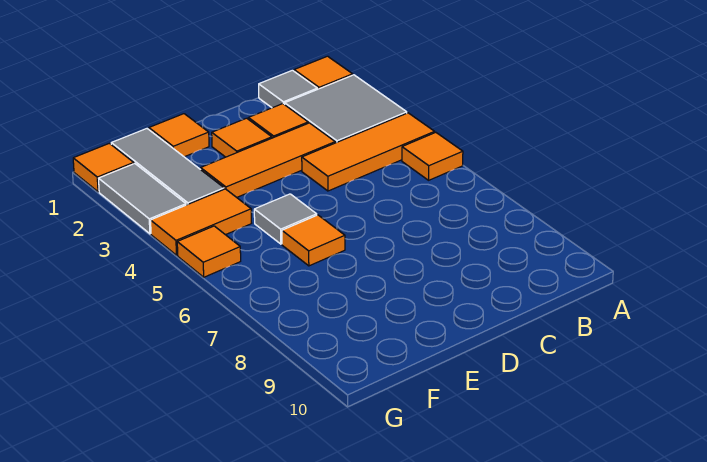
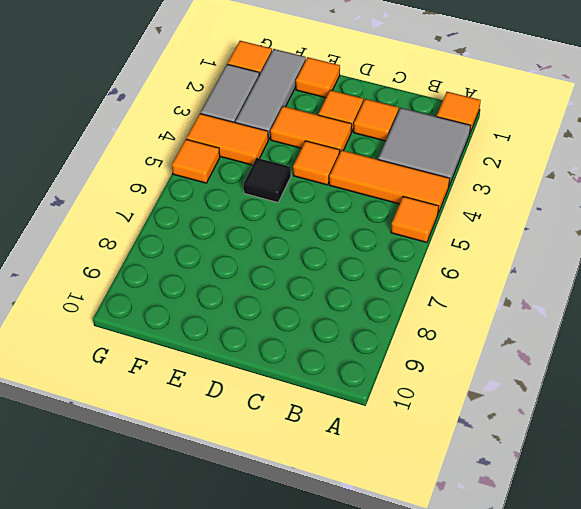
grey tile B1 level 1 -> none
orange tile C3:E3 level 1 -> orange tile D3:E3 level 1
grey tile E5 level 1 -> black tile E5 level 1
orange tile E6 level 1 -> orange tile D4 level 1

